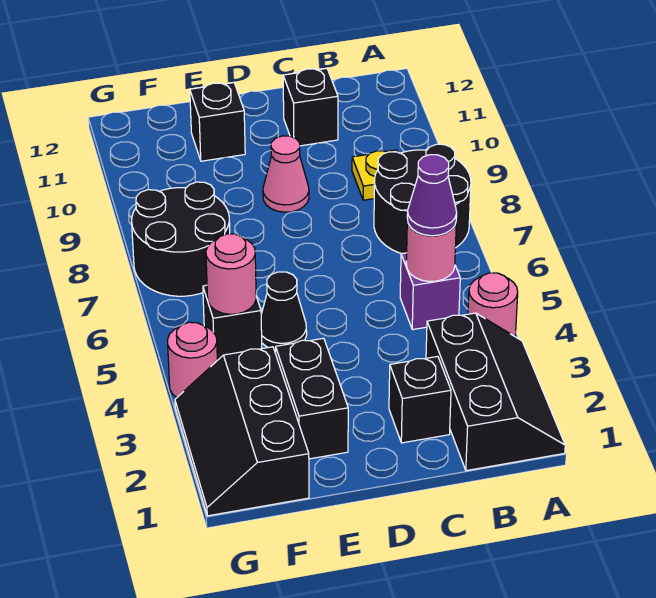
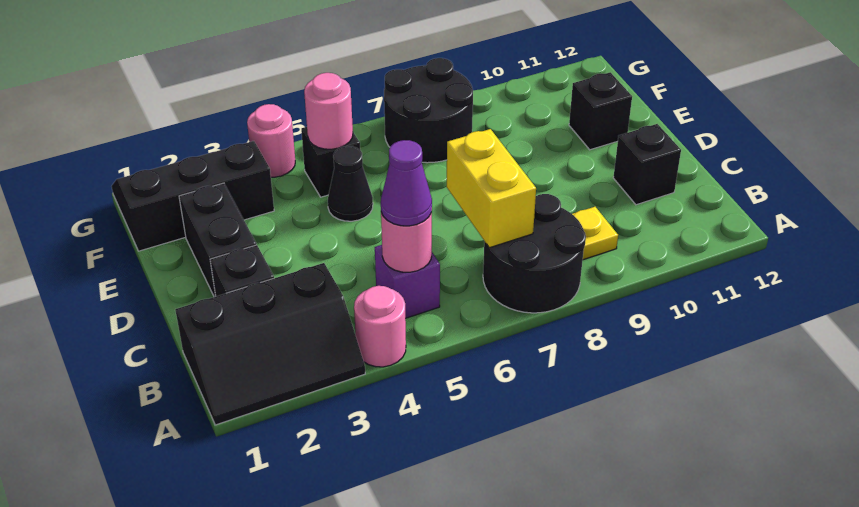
none -> yellow brick B7:C7 level 2
pink cone D9 level 1 -> none
black brick E2:E3 level 1 -> black brick D2:E2 level 1

